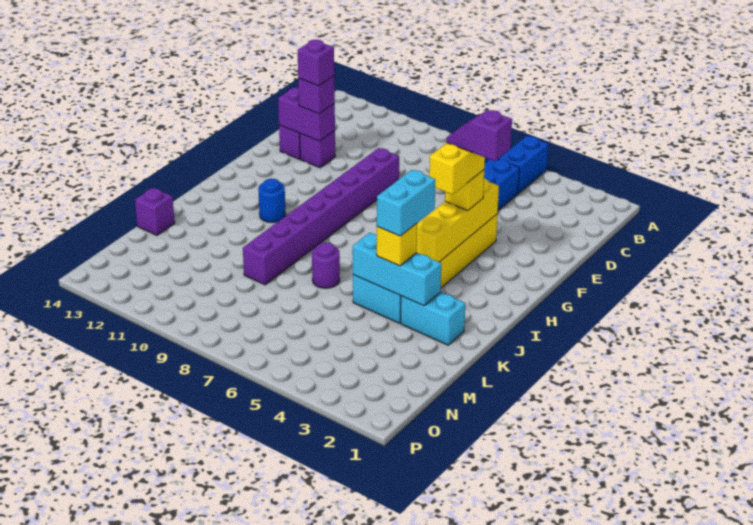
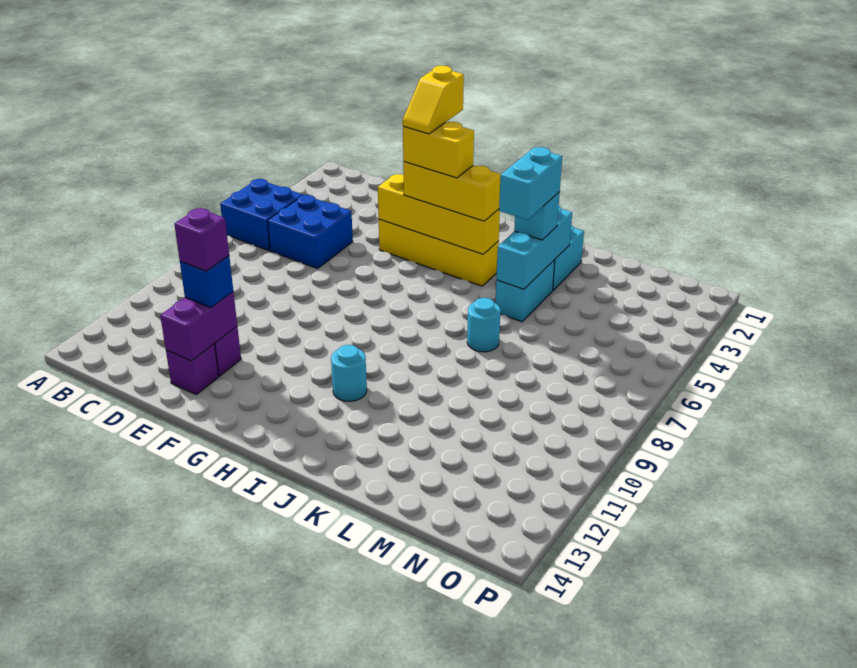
blue brick A5:B5 level 1 -> blue brick A5:B6 level 1
purple brick E9:L9 level 1 -> none
purple brick E12 level 3 -> blue brick E12 level 3
purple slope G3:G4 level 5 top 3 -> yellow slope G3:G4 level 5 top 3
yellow brick G4 level 3 -> yellow brick G4:I4 level 3
blue round brick I11 level 1 -> cyan round brick I11 level 1
cyan brick J4:K4 level 4 -> cyan brick K4:K5 level 4
yellow brick K4 level 3 -> cyan brick K4 level 3
purple round brick K7 level 1 -> cyan round brick K7 level 1
purple brick L14 level 1 -> none

